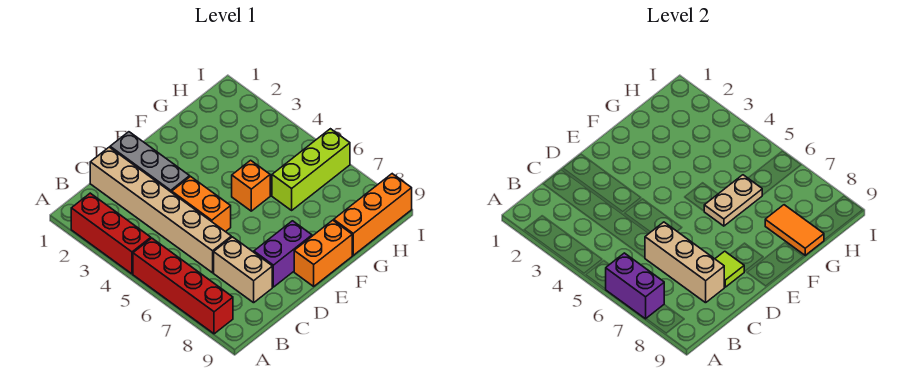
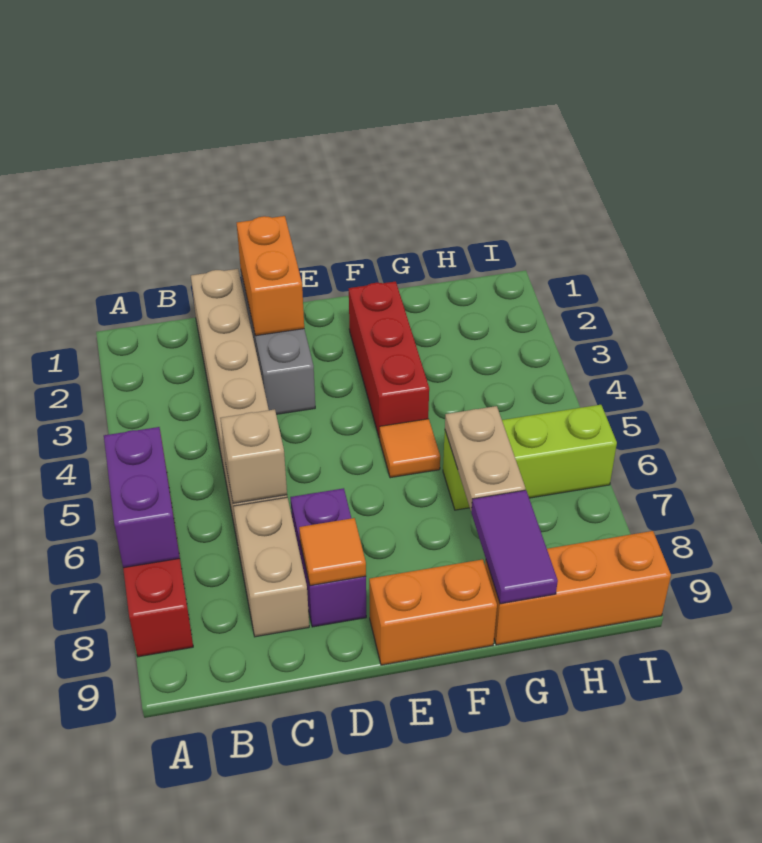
red brick A2:A4 level 1 -> red brick F2:F4 level 1
tan brick C6:C8 level 2 -> tan brick C6 level 2
orange brick D4:D5 level 1 -> orange brick D1:D2 level 2
purple brick D8:E8 level 1 -> purple brick D7:D8 level 1
lime tile D8 level 2 -> orange tile D8 level 2
orange brick F5 level 1 -> orange tile F5 level 1
tan plate F6:G6 level 2 -> tan plate G6:G7 level 2
orange tile G8:G9 level 2 -> purple tile G8:G9 level 2

